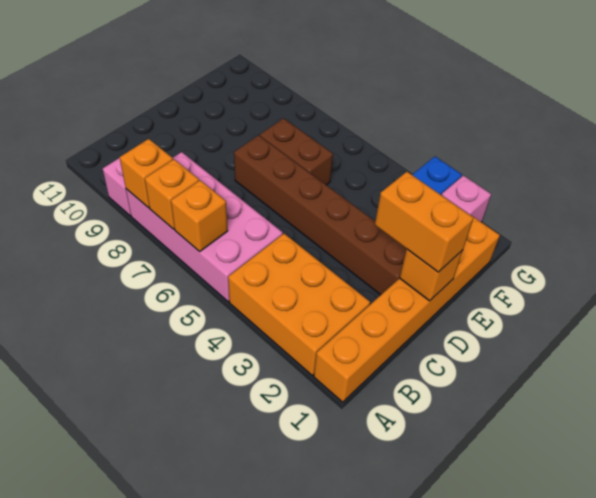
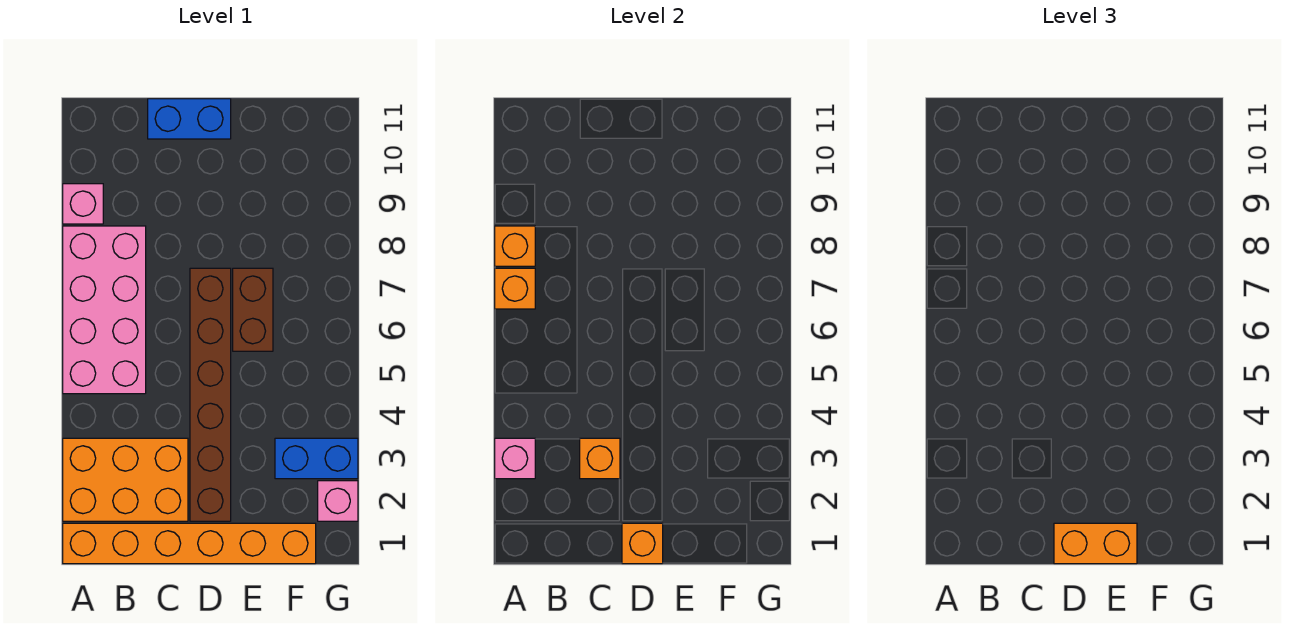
orange brick A2:B4 level 1 -> orange brick A2:C3 level 1
none -> pink brick A3 level 2
orange brick A6 level 2 -> orange brick C3 level 2
none -> blue brick C11:D11 level 1
orange brick D1:D2 level 3 -> orange brick D1:E1 level 3

